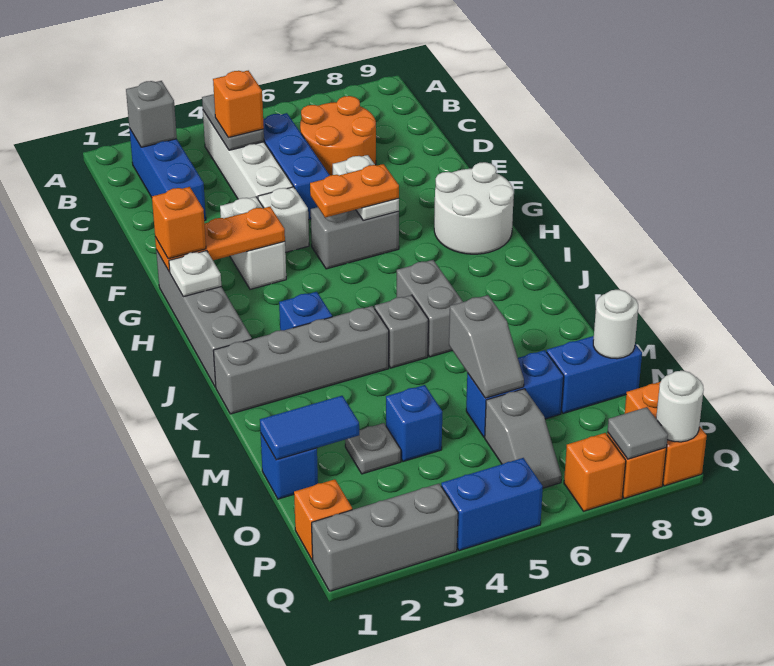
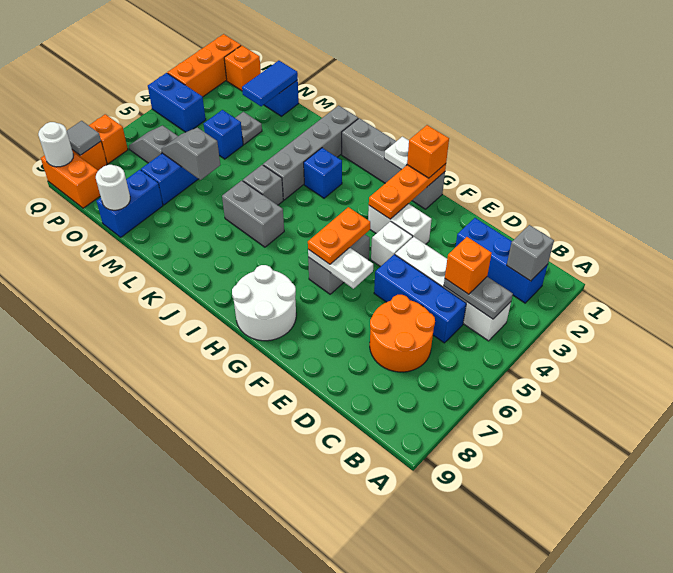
grey brick Q1:Q3 level 1 -> orange brick Q1:Q3 level 1
blue brick Q4:Q5 level 1 -> blue brick P4:Q4 level 1

